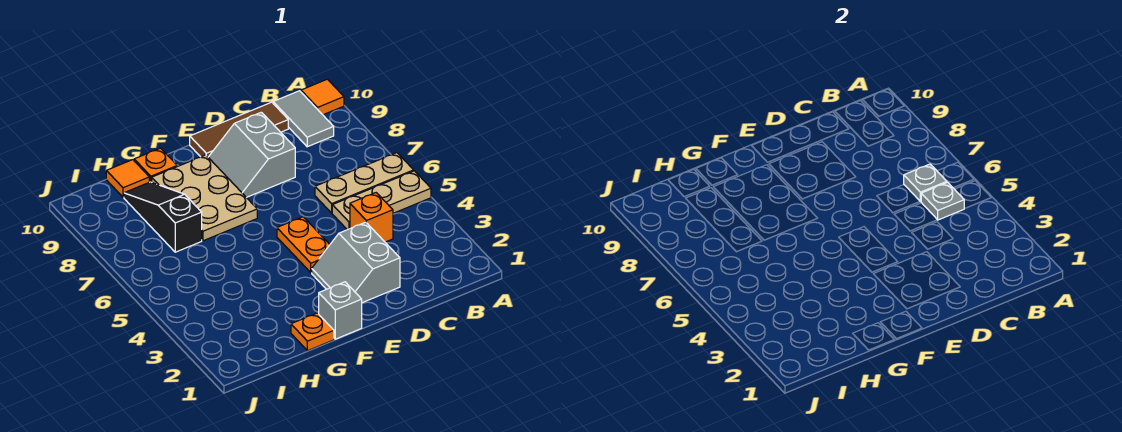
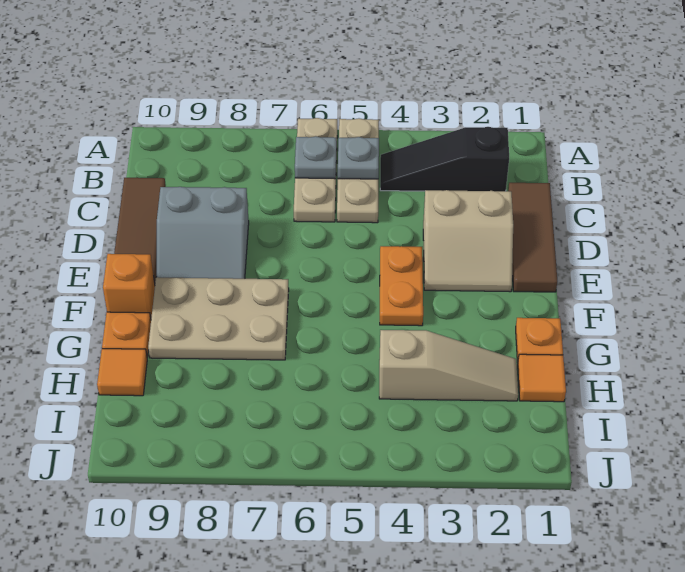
orange tile A10 level 1 -> orange tile H1 level 1
grey tile B9:B10 level 1 -> none
none -> brown tile C1:E1 level 1
orange brick C4 level 1 -> orange brick F10 level 1
grey slope D2:E3 level 1 top D -> tan slope D2:E3 level 1 top D
orange plate E4:E5 level 1 -> orange plate E4:F4 level 1
grey brick F1 level 1 -> none
none -> tan slope H2:H4 level 1 top 4
black slope H7:H9 level 1 top 7 -> black slope B2:B4 level 1 top 2

